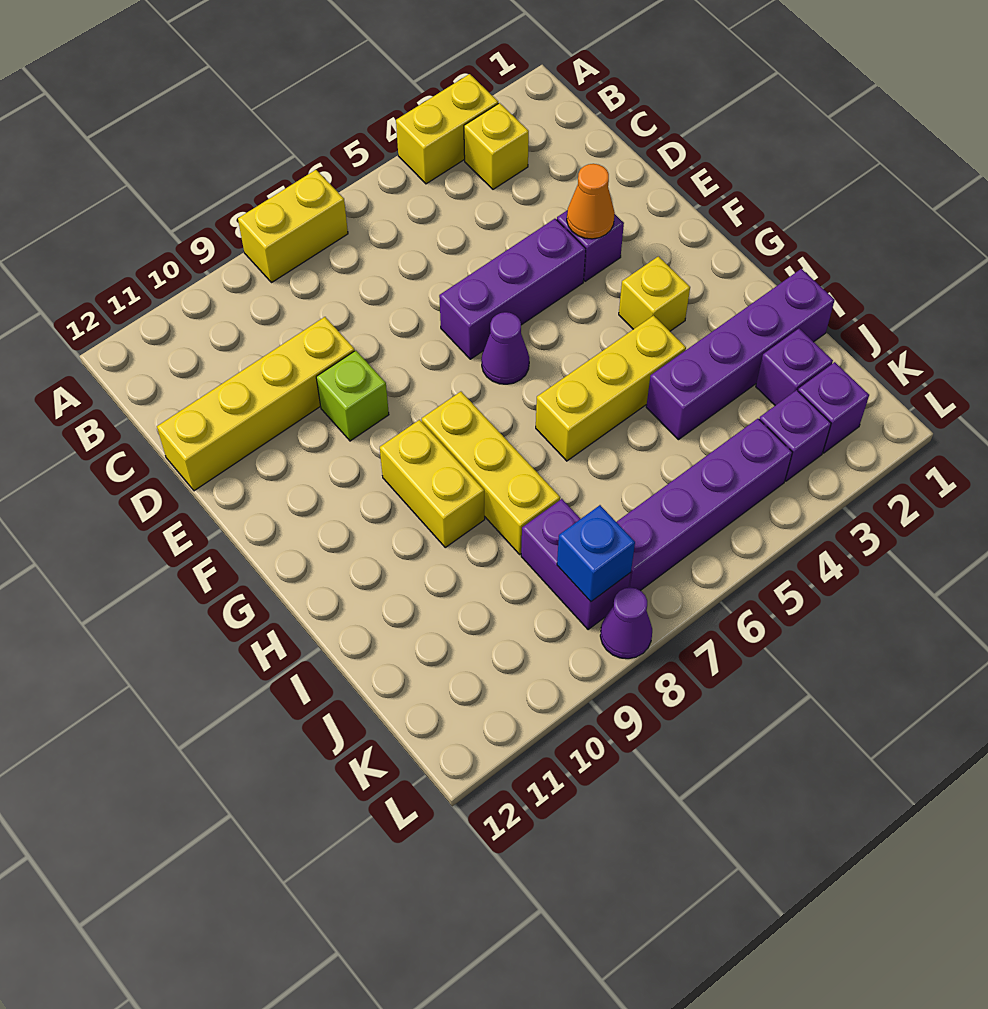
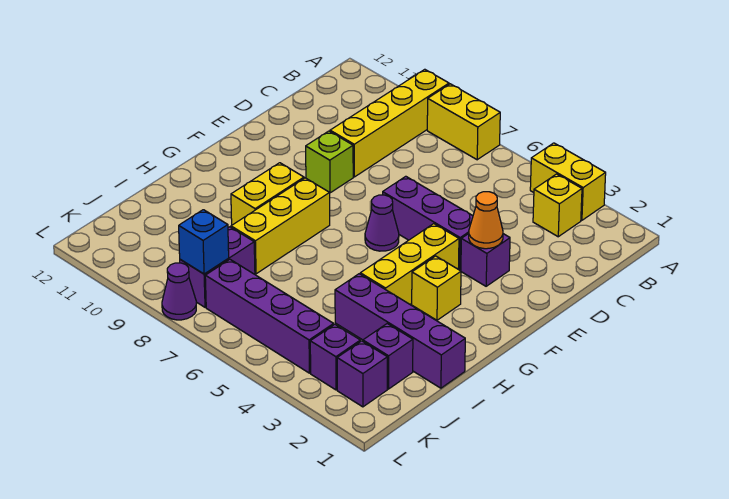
yellow brick D9:D12 level 1 -> yellow brick A9:D9 level 1
yellow brick H4:H6 level 1 -> yellow brick F4:H4 level 1

